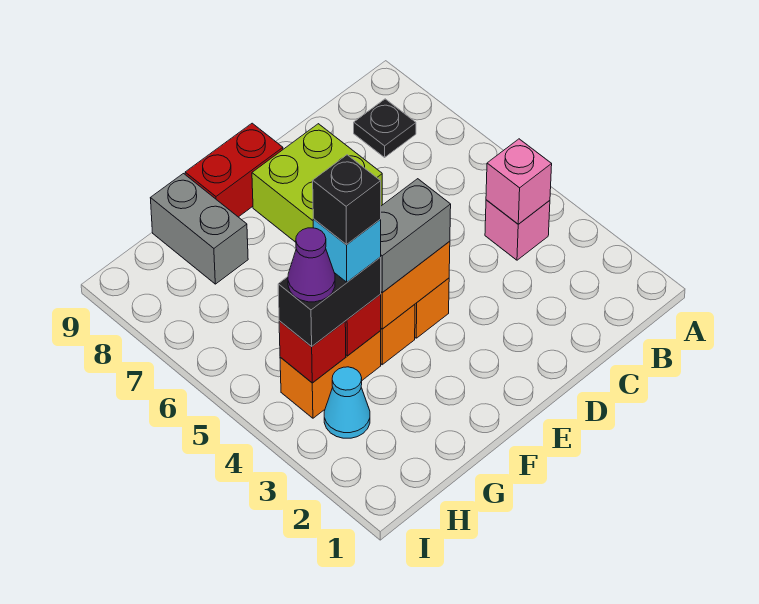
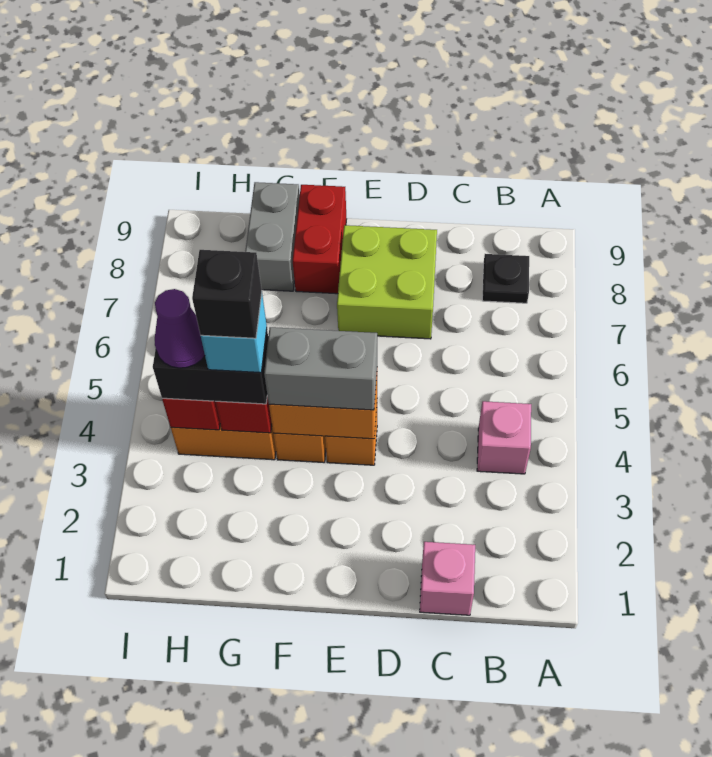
pink brick B4 level 2 -> pink brick C1 level 1
red brick E9:F9 level 1 -> red brick F8:F9 level 1
cyan cone H3 level 1 -> none

